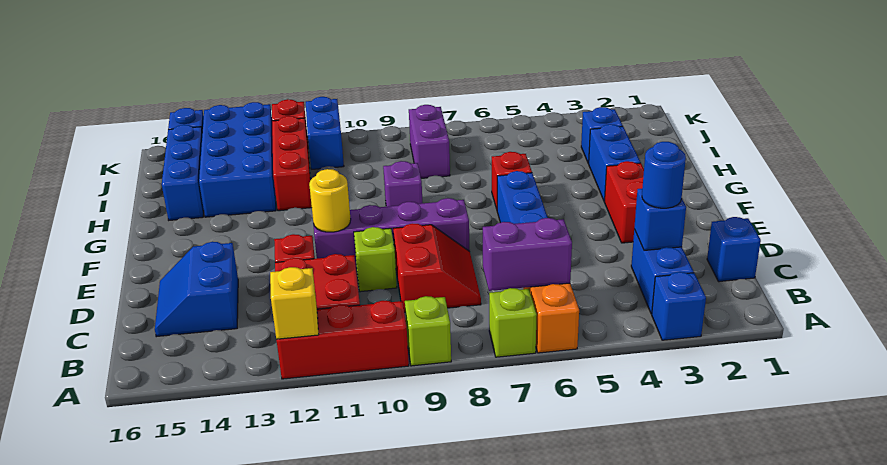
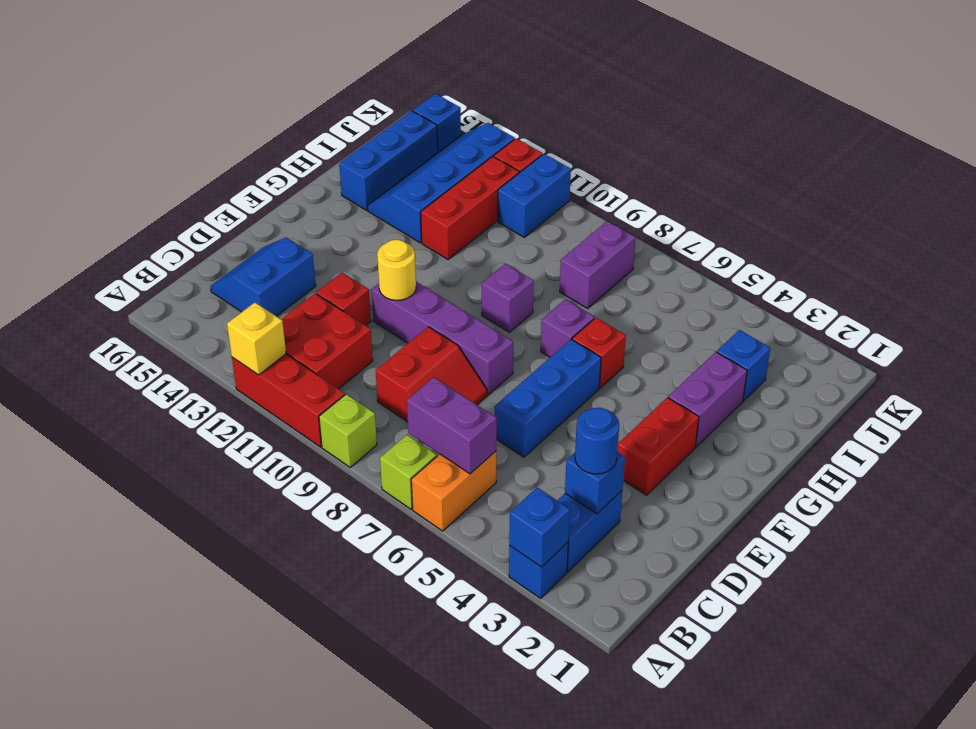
blue brick C1 level 1 -> blue brick A3 level 2
lime brick D10 level 1 -> none
blue brick G3:H3 level 1 -> purple brick G3:H3 level 1
none -> purple brick G7 level 1
blue brick H13:K14 level 1 -> blue slope H13:K14 level 1 top 13

